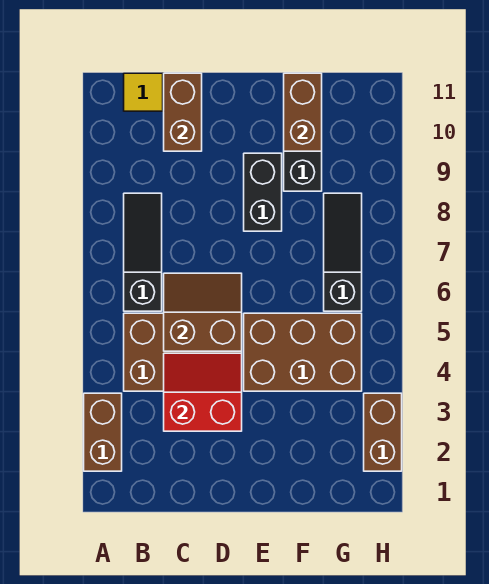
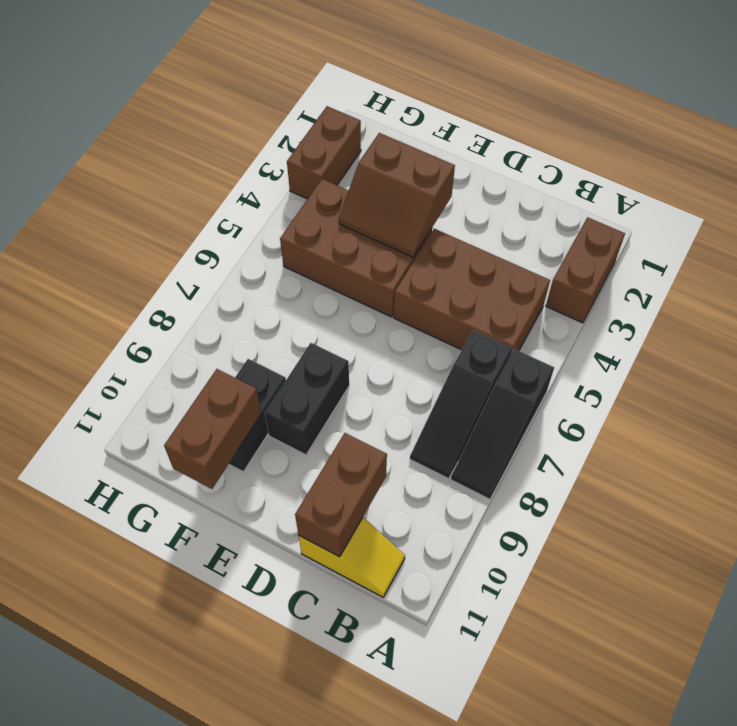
red slope C3:D4 level 2 top 3 -> none
brown slope C5:D6 level 2 top 5 -> brown slope E3:F4 level 2 top 3
black slope G6:G8 level 1 top 6 -> black slope A6:A8 level 1 top 6

